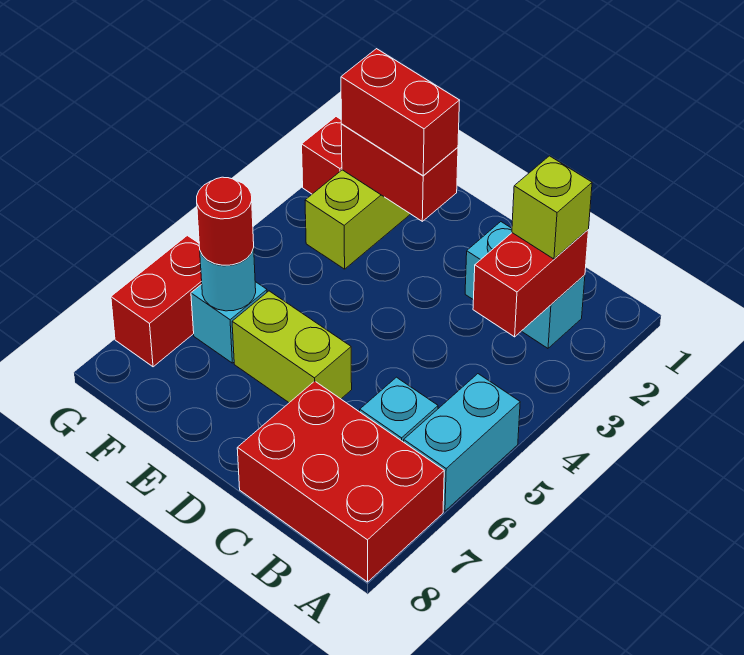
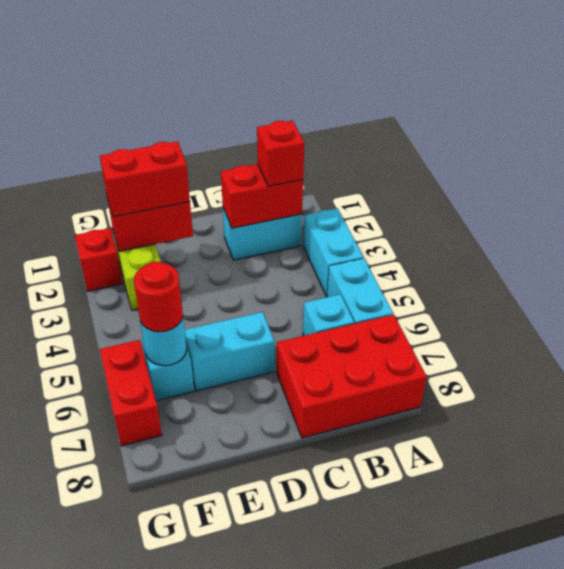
none -> cyan brick A3:A4 level 1
red brick B2:B3 level 2 -> red brick B2:C2 level 2
lime brick B2 level 3 -> red brick B2 level 3
lime brick D6:E6 level 1 -> cyan brick D6:E6 level 1

